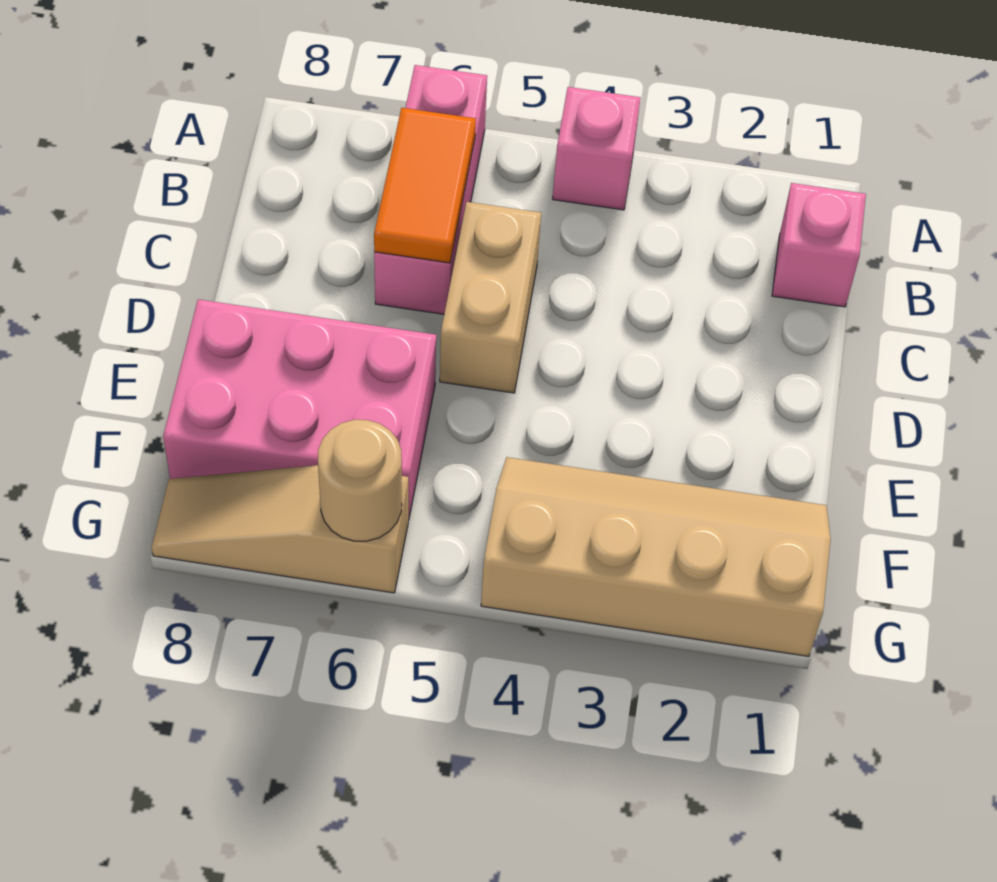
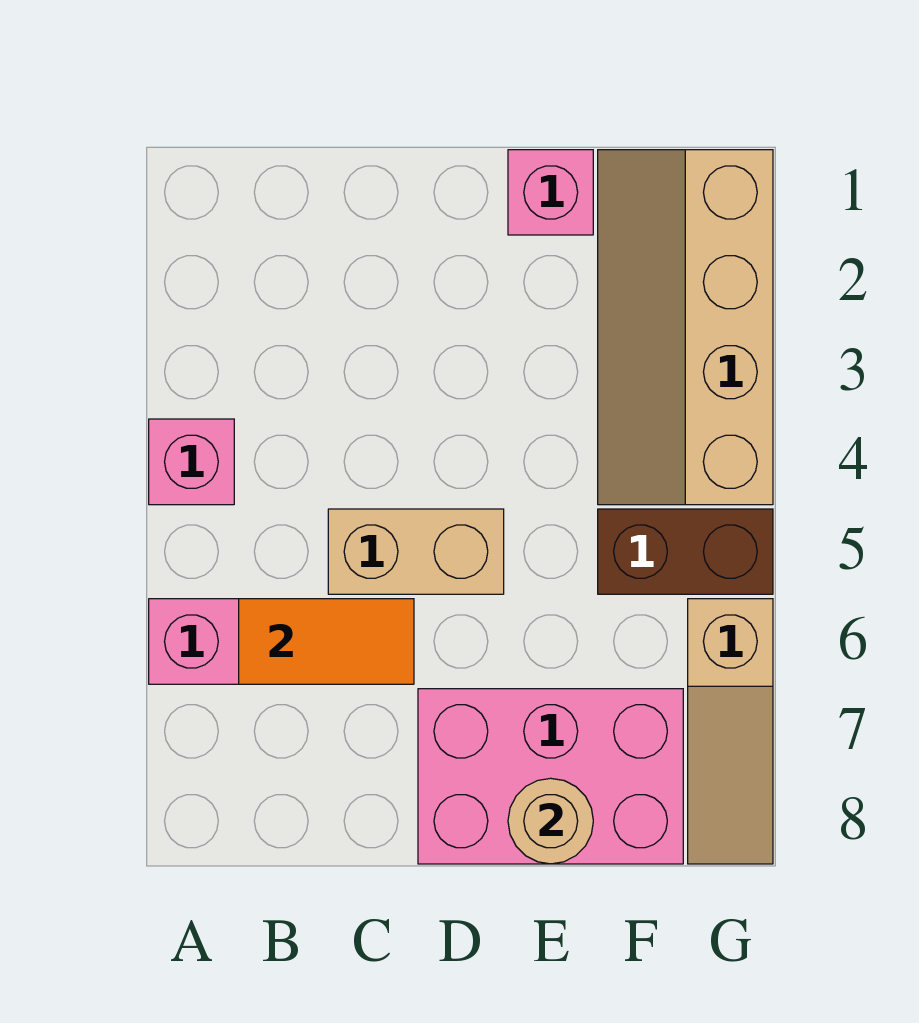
pink brick B1 level 1 -> pink brick E1 level 1
pink brick E6:F8 level 1 -> pink brick D7:F8 level 1
none -> brown brick F5:G5 level 1
tan round brick G6 level 2 -> tan round brick E8 level 2

